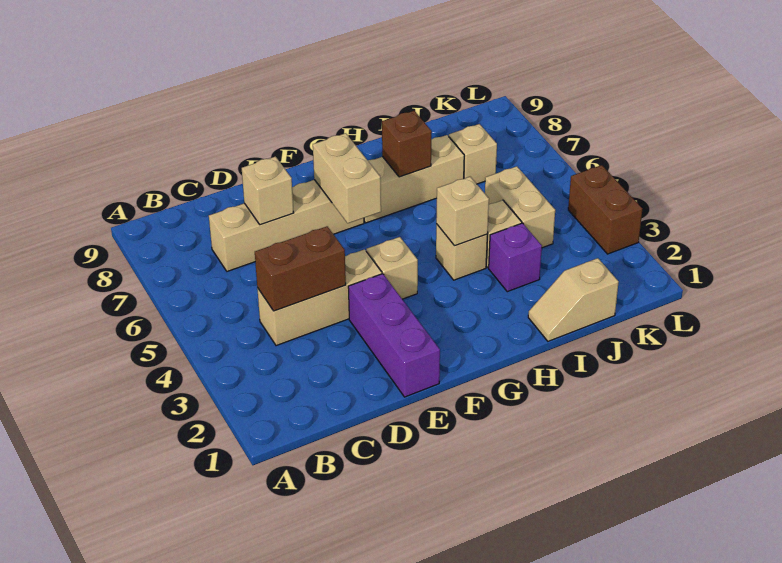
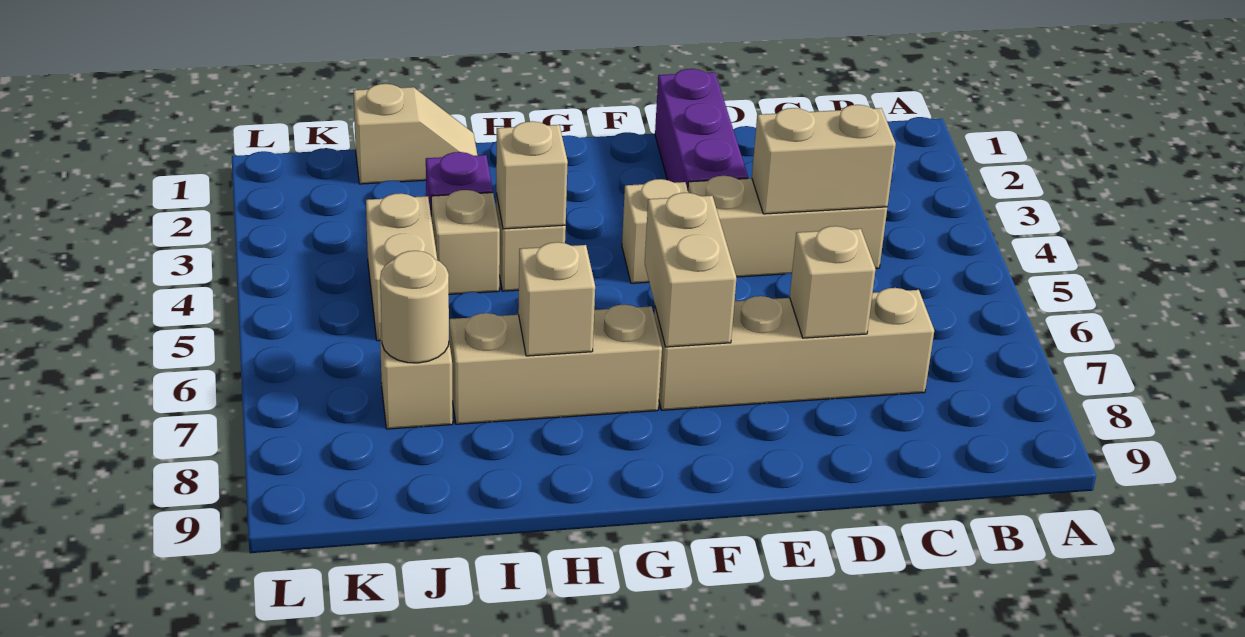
brown brick C4:D4 level 2 -> tan brick C4:D4 level 2
brown brick H7 level 2 -> tan brick H7 level 2
none -> tan round brick J7 level 2
brown brick L3:L4 level 1 -> none

